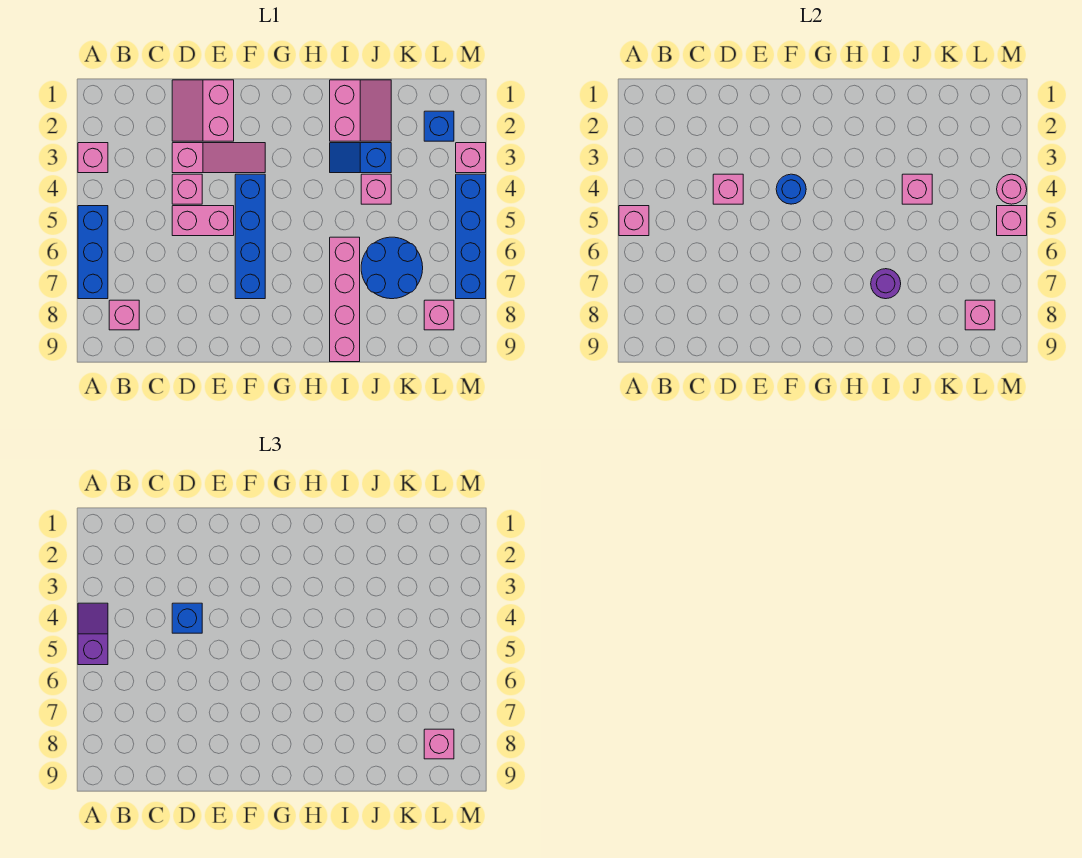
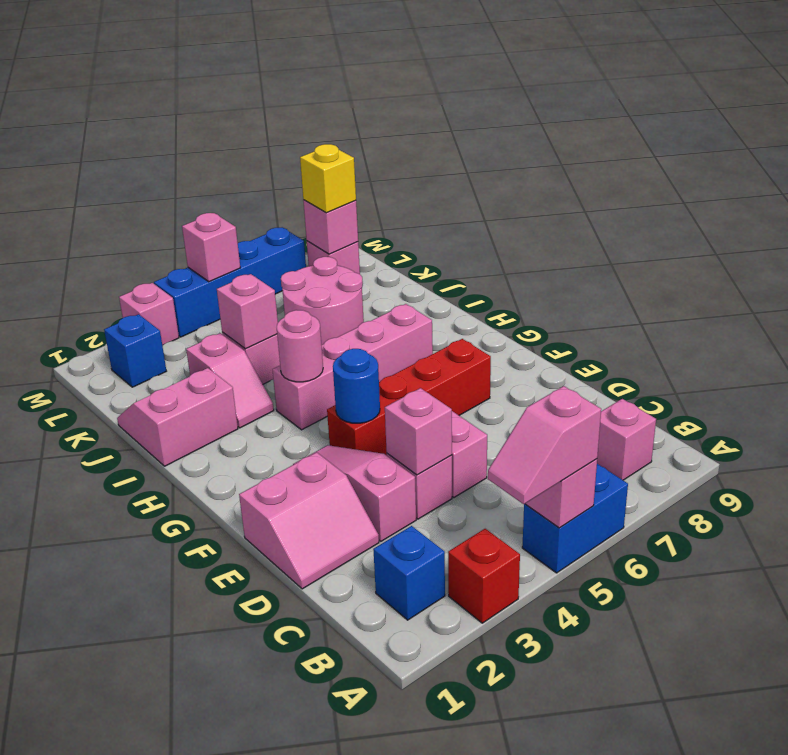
pink brick A3 level 1 -> red brick A3 level 1
purple slope A4:A5 level 3 top 5 -> pink slope A4:A5 level 3 top 5
blue brick A5:A7 level 1 -> blue brick A5:A6 level 1
blue brick D4 level 3 -> blue brick B2 level 1
blue brick F4:F7 level 1 -> red brick F4:F7 level 1
blue slope I3:J3 level 1 top J -> pink slope I3:J3 level 1 top J
pink brick I6:I9 level 1 -> pink brick H4:H7 level 1
purple round brick I7 level 2 -> none
blue round brick J6:K7 level 1 -> pink round brick J6:K7 level 1
pink brick L8 level 3 -> yellow brick L8 level 3
pink round brick M4 level 2 -> pink round brick H4 level 2

